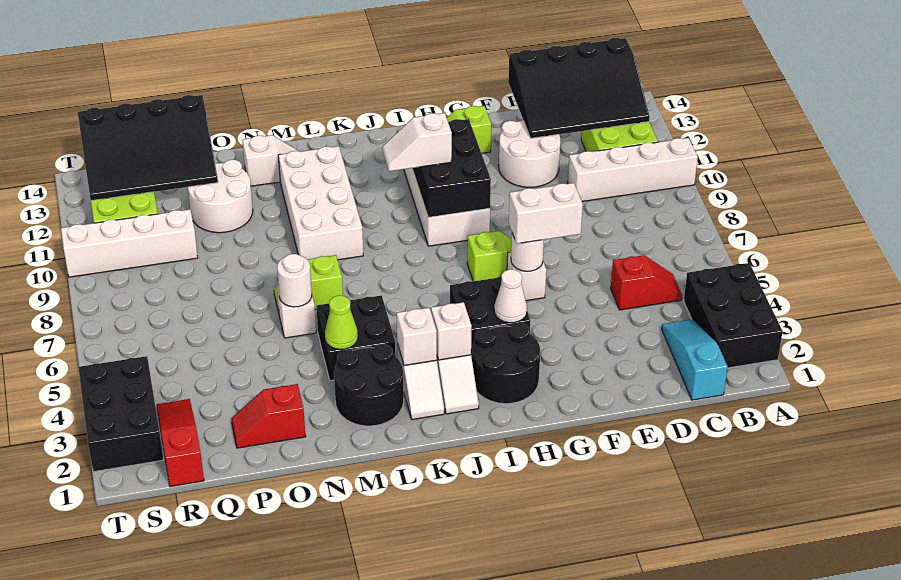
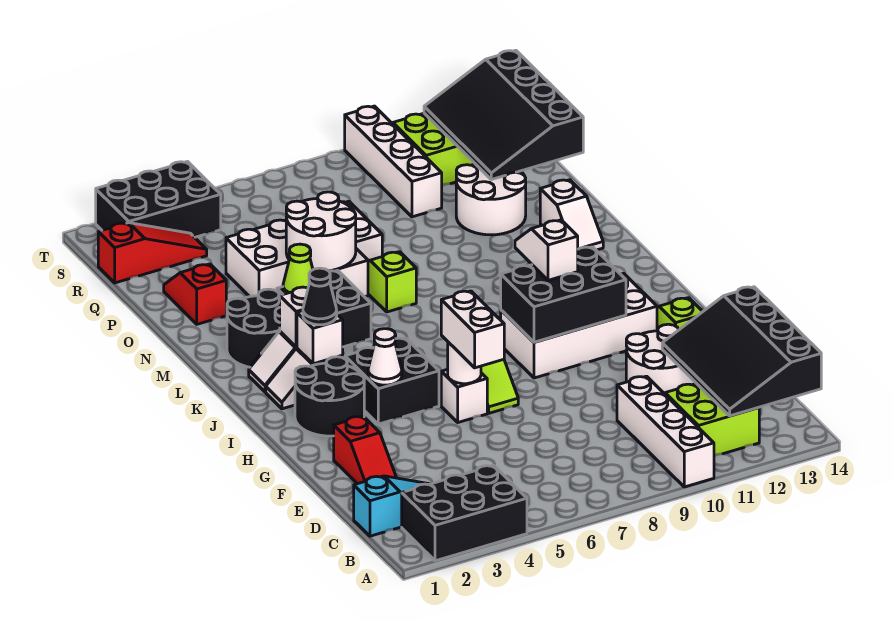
red slope C5:D5 level 1 top D -> red slope E2:F2 level 1 top F
none -> black cone J3 level 3
white brick L9:M12 level 1 -> white brick O4:P7 level 1
white round brick N6 level 2 -> white round brick N5:O6 level 2

